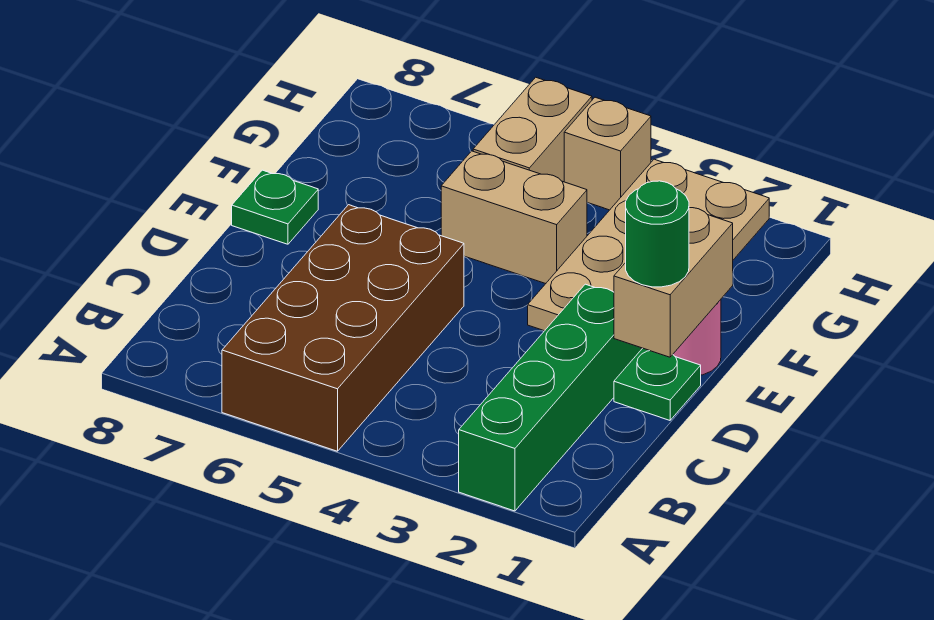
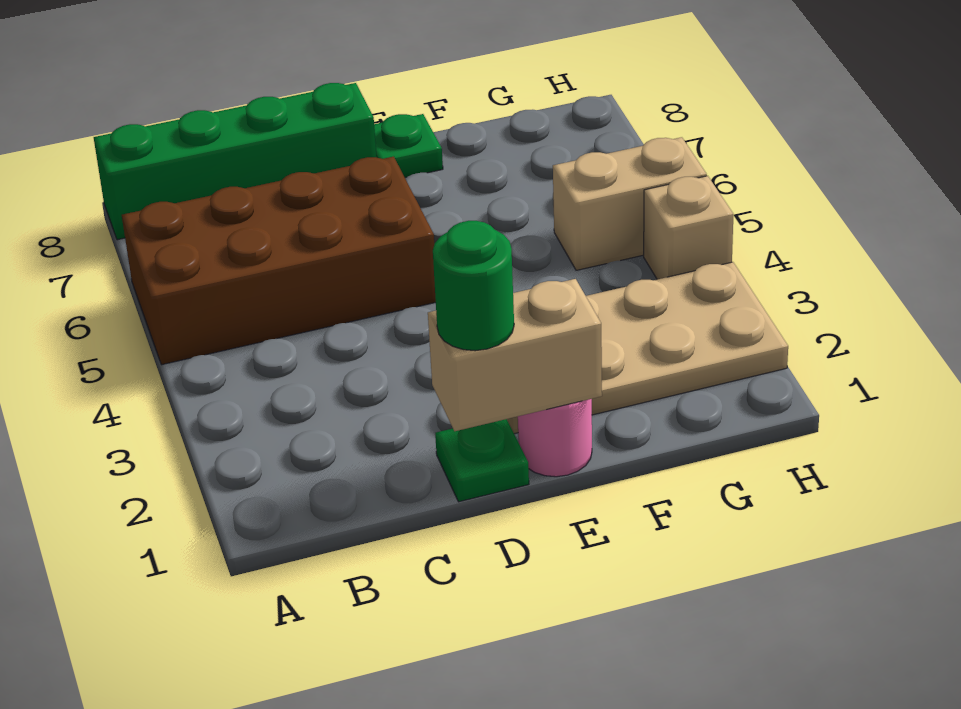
green brick A2:D2 level 1 -> green brick A8:D8 level 1
tan brick F4:F5 level 1 -> none

